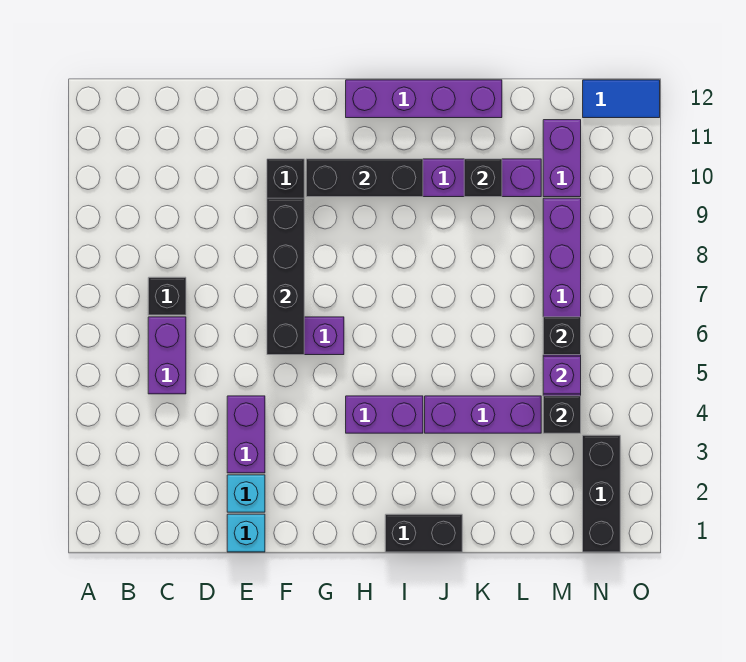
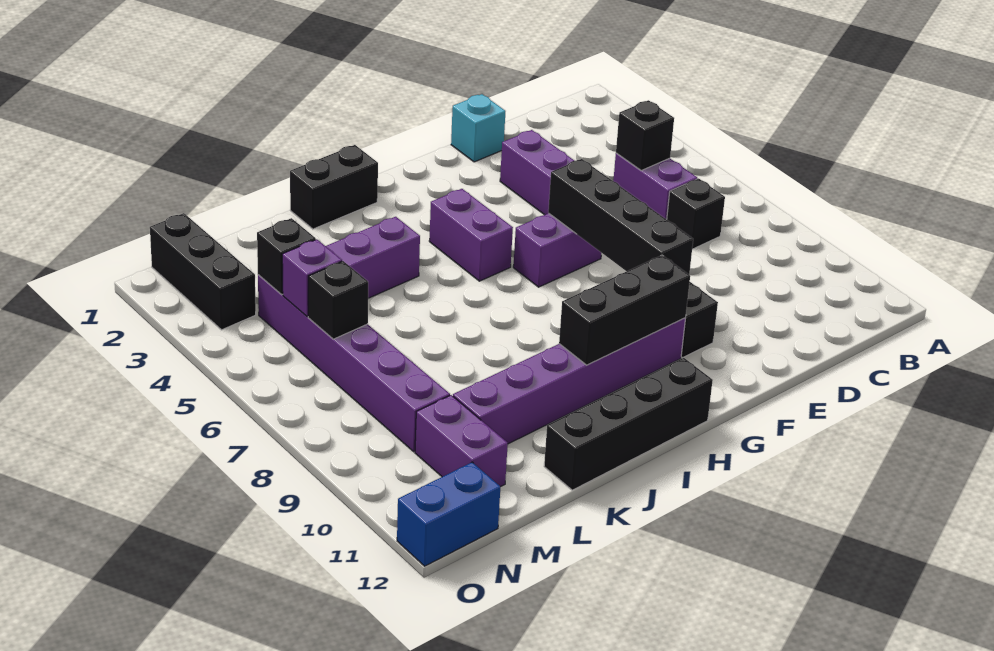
cyan brick E2 level 1 -> none
purple brick H4:I4 level 1 -> purple brick H4:H5 level 1
purple brick H12:K12 level 1 -> black brick H12:K12 level 1
black brick K10 level 2 -> black brick C5 level 2
blue tile N12:O12 level 1 -> blue brick N12:O12 level 1

